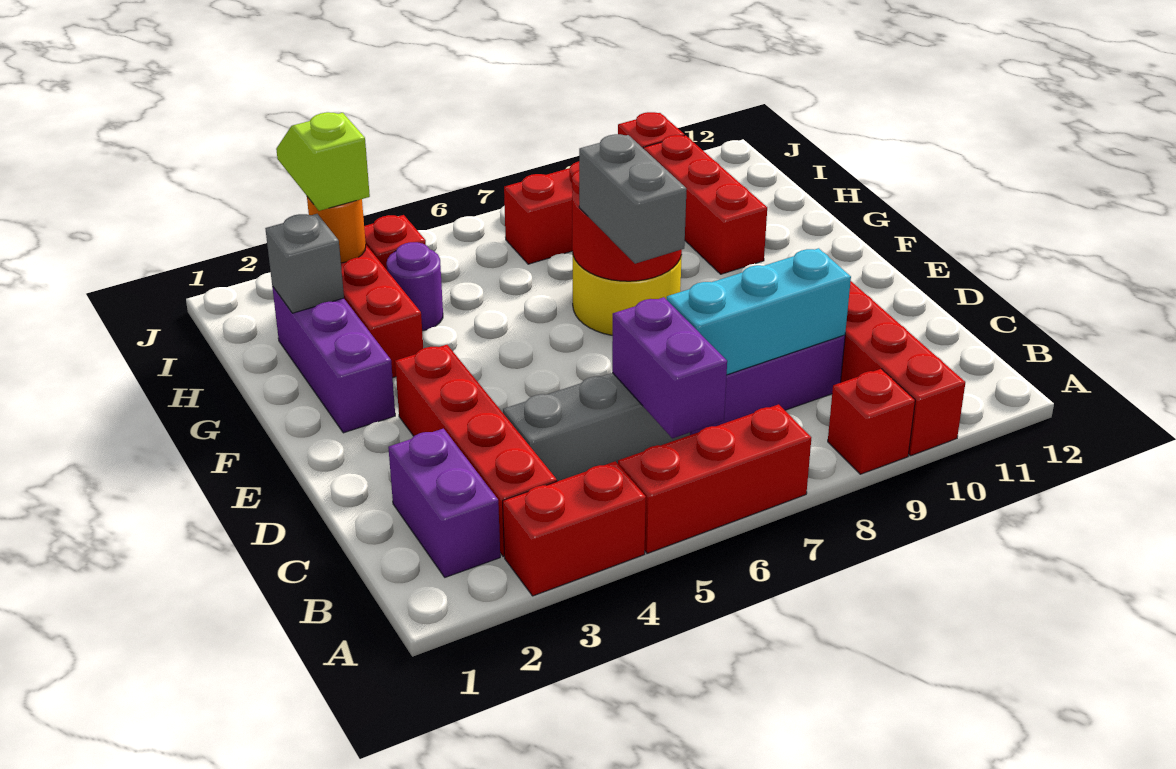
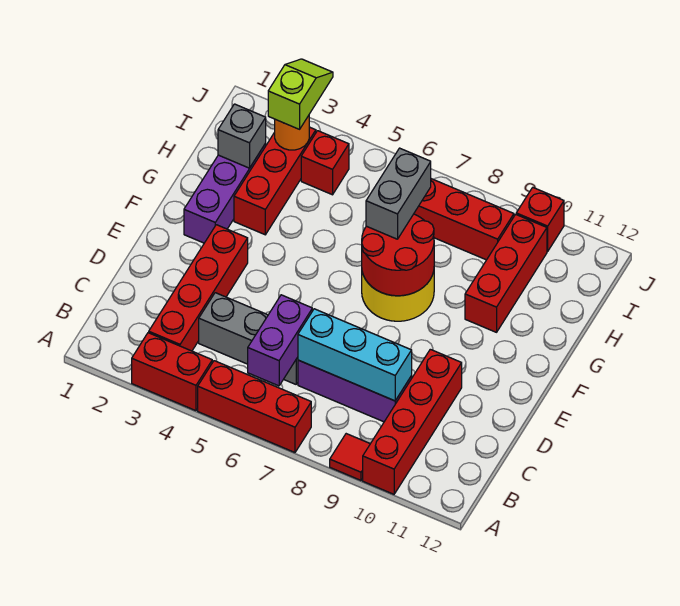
red brick A9 level 1 -> red tile A9 level 1
purple brick B2:C2 level 1 -> none
grey brick E7:F7 level 3 -> grey brick G7:H7 level 3
purple round brick H4 level 1 -> none

